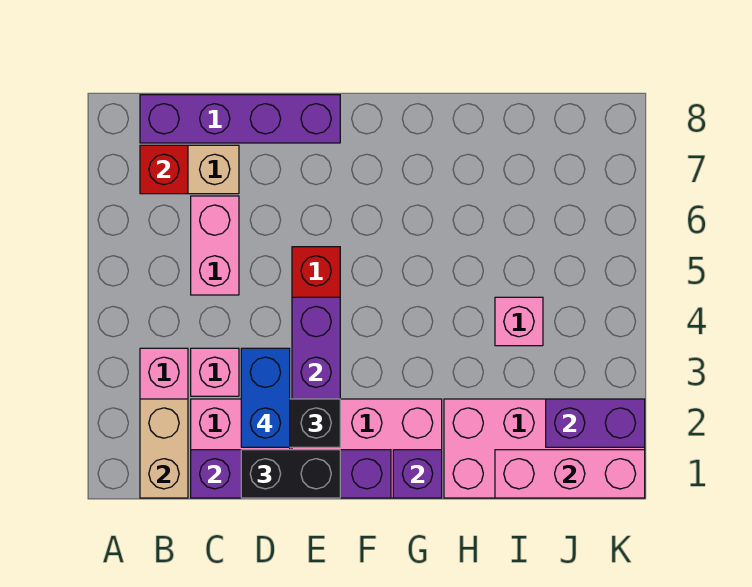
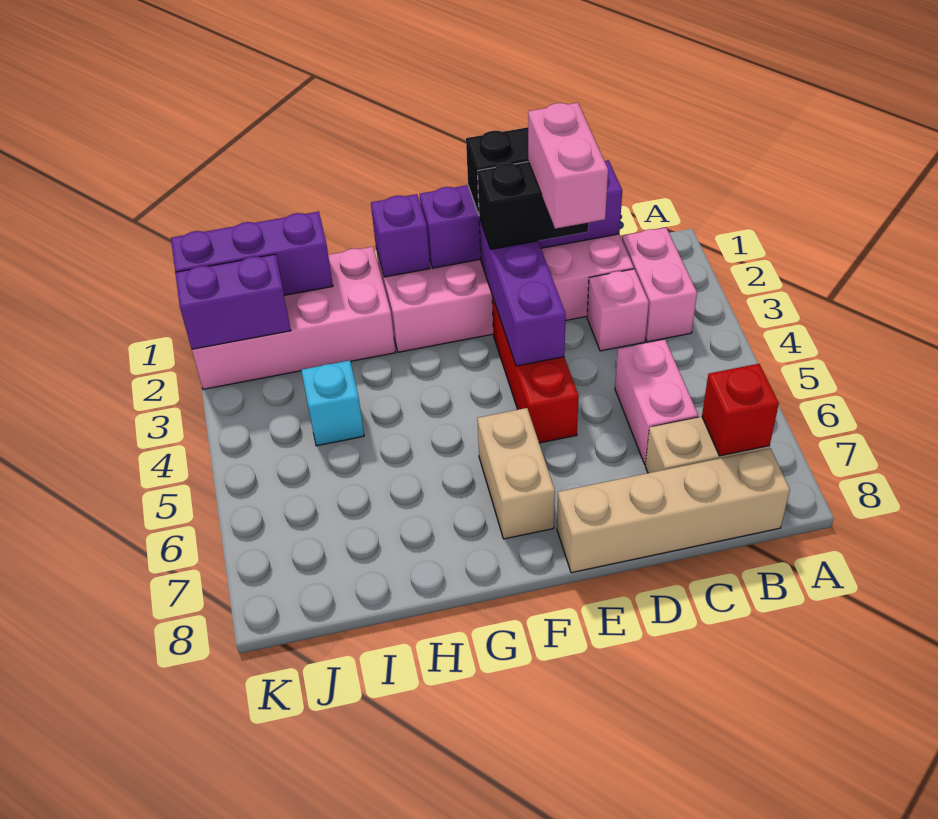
tan brick B1:B2 level 2 -> tan brick F6:F7 level 1
purple brick B8:E8 level 1 -> tan brick B8:E8 level 1
blue brick D2:D3 level 4 -> pink brick D2:D3 level 4
pink brick I1:K1 level 2 -> purple brick I1:K1 level 2
pink brick I4 level 1 -> cyan brick I4 level 1

